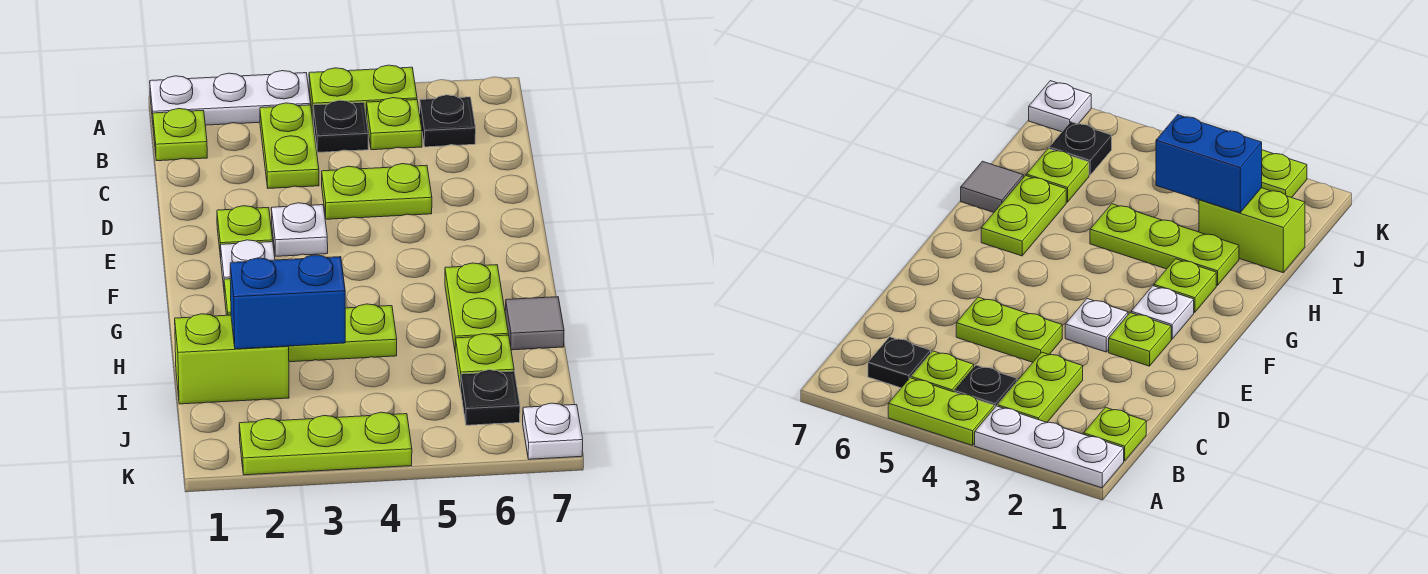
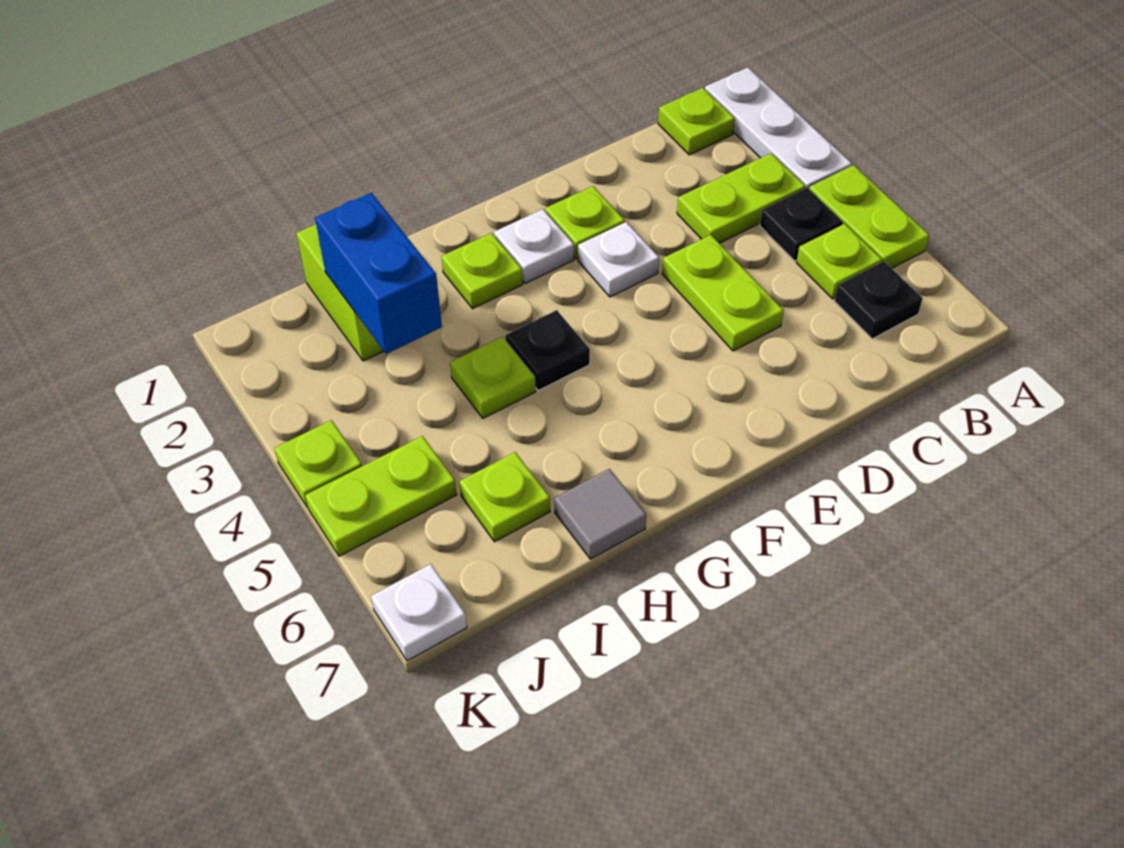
lime plate G6:H6 level 1 -> lime plate J5:K5 level 1
lime plate H2:H4 level 1 -> lime plate H4 level 1
black plate J6 level 1 -> black plate G4 level 1
lime plate K2:K4 level 1 -> lime plate K4 level 1

